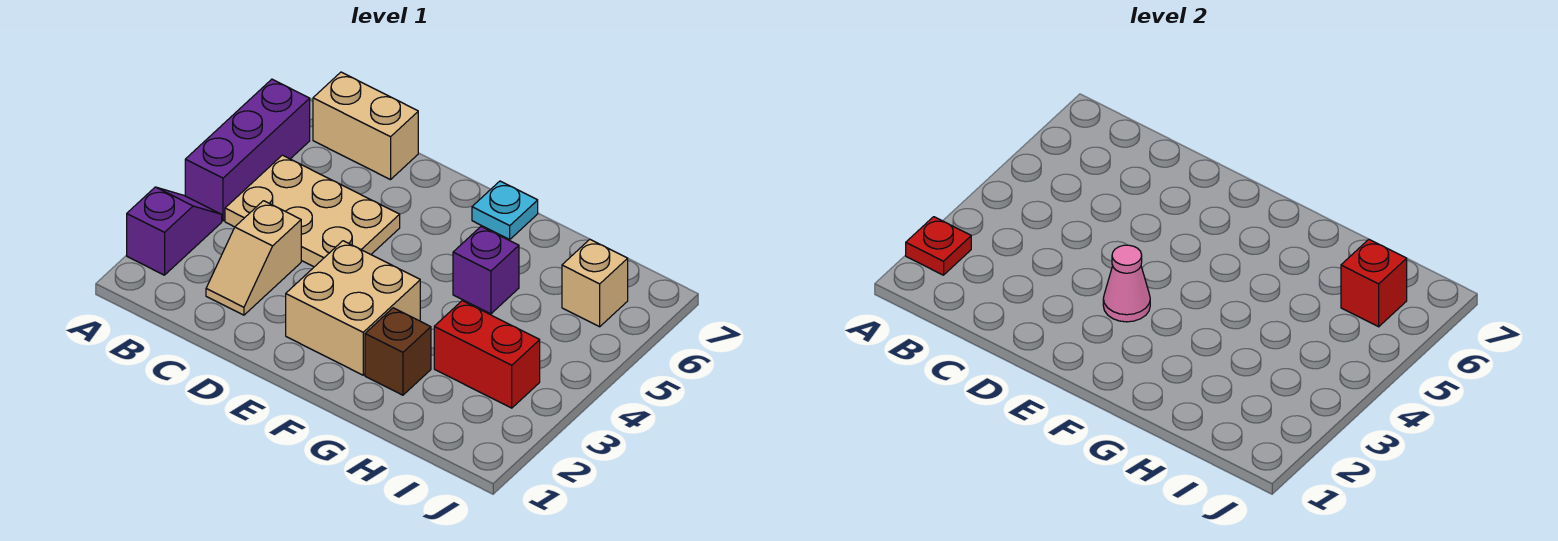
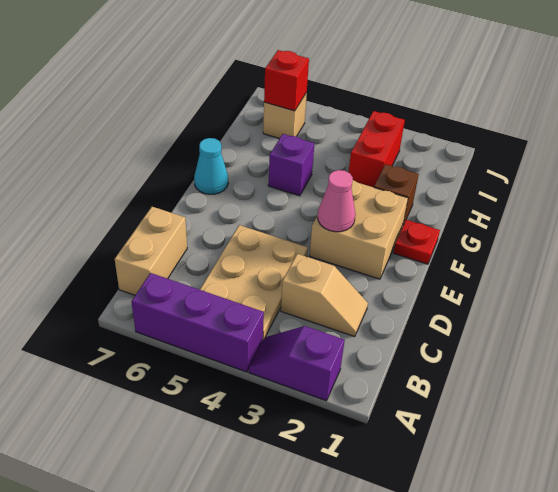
red plate A2 level 2 -> red plate F1 level 1
cyan plate F7 level 1 -> cyan cone F7 level 1

